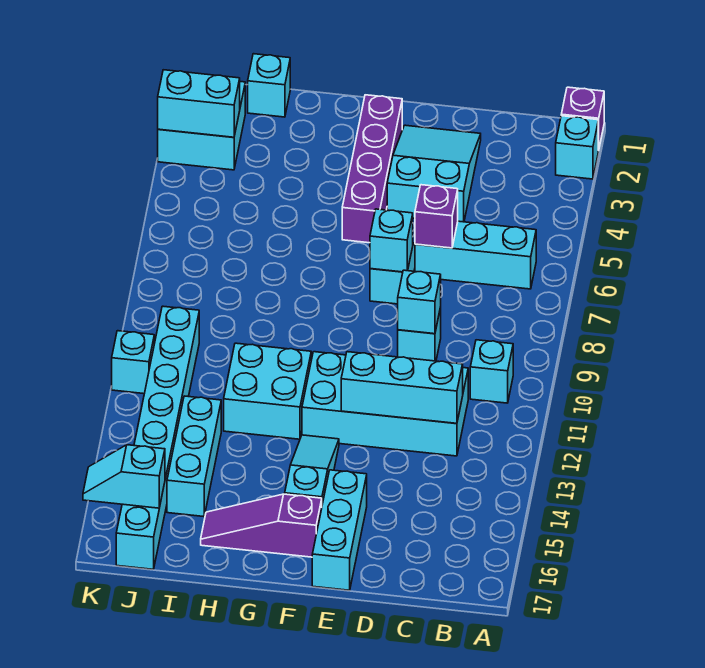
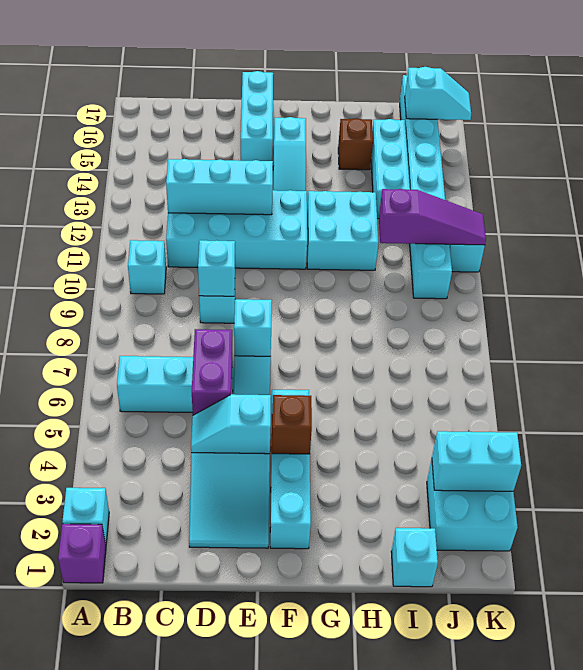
none -> cyan slope D4:E4 level 2 top E
purple brick D6 level 2 -> purple brick D5:D6 level 2
purple brick F2:F5 level 1 -> cyan brick F2:F5 level 1
none -> brown brick F4 level 2
purple slope F16:H16 level 1 top F -> purple slope I11:K11 level 2 top I
none -> brown brick H15 level 1

